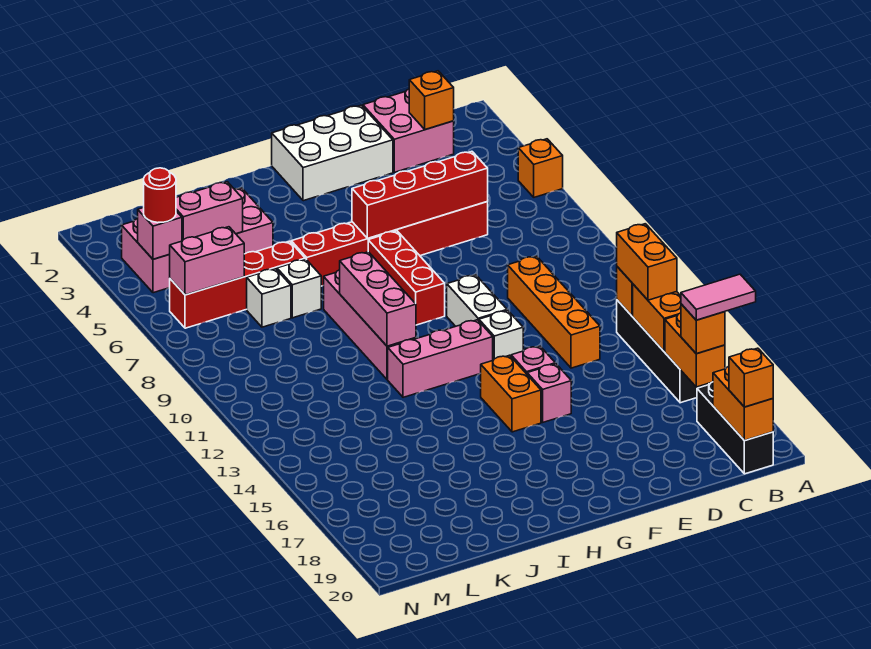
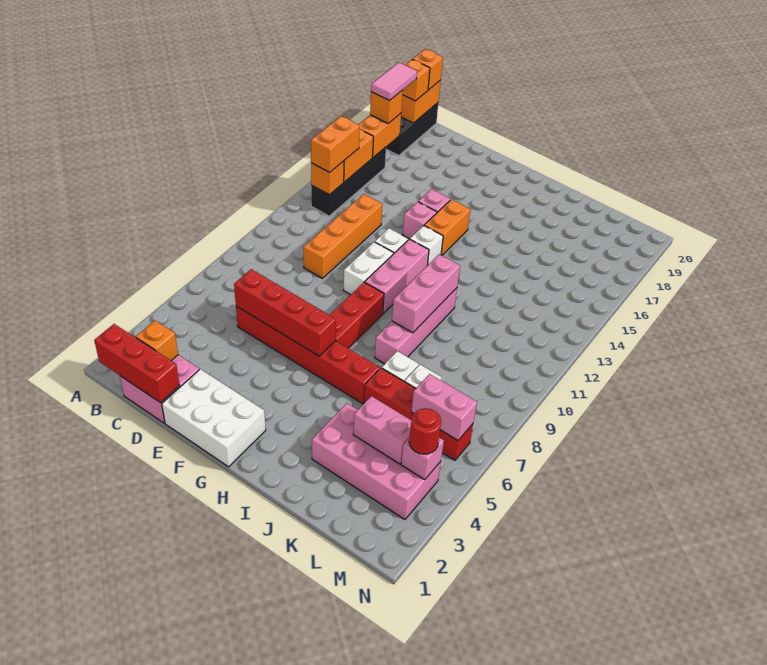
orange brick A5 level 1 -> orange brick B19 level 3
pink tile A17:B17 level 4 -> pink tile B17:B18 level 4
none -> red brick B1:D1 level 2
pink brick G12:I12 level 1 -> pink brick G10:G12 level 1
none -> white brick G13 level 1

